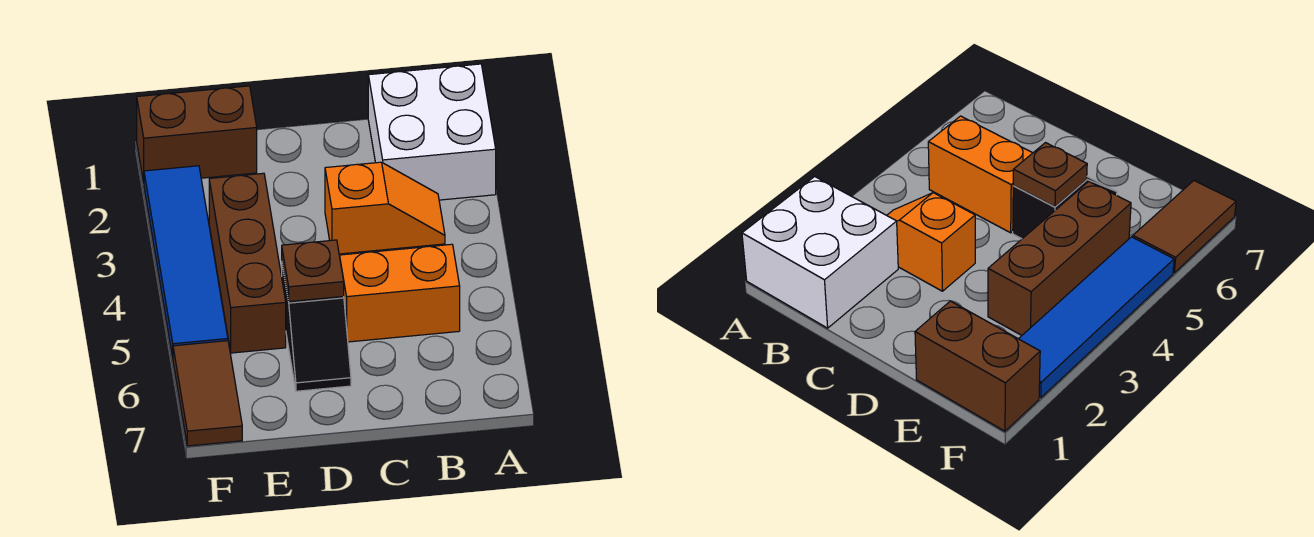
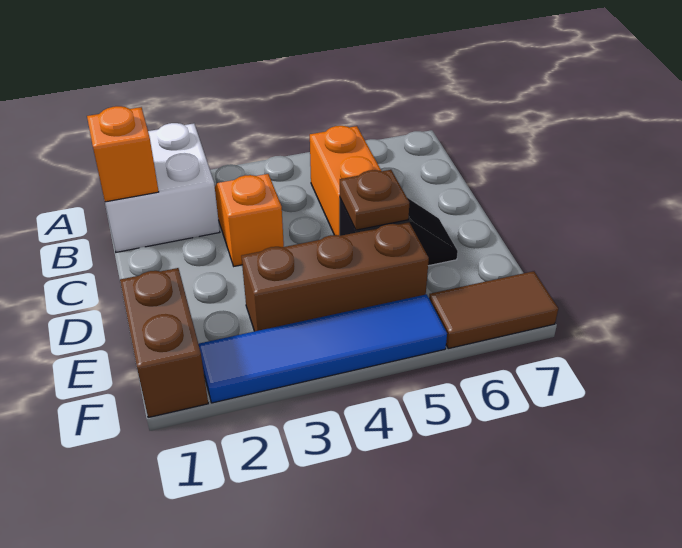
none -> orange brick B1 level 2

